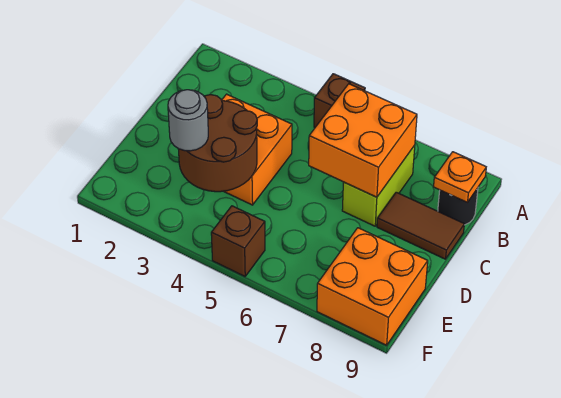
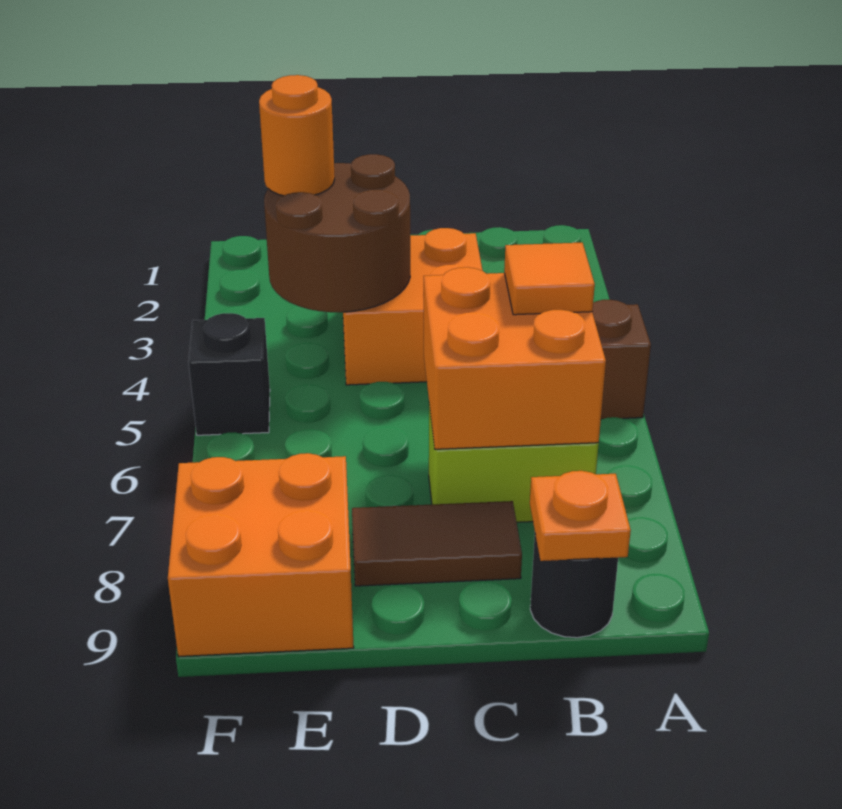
none -> orange tile B6 level 3
brown tile C8:C9 level 1 -> brown tile C8:D8 level 1
grey round brick E3 level 3 -> orange round brick E3 level 3
brown brick F5 level 1 -> black brick F5 level 1

